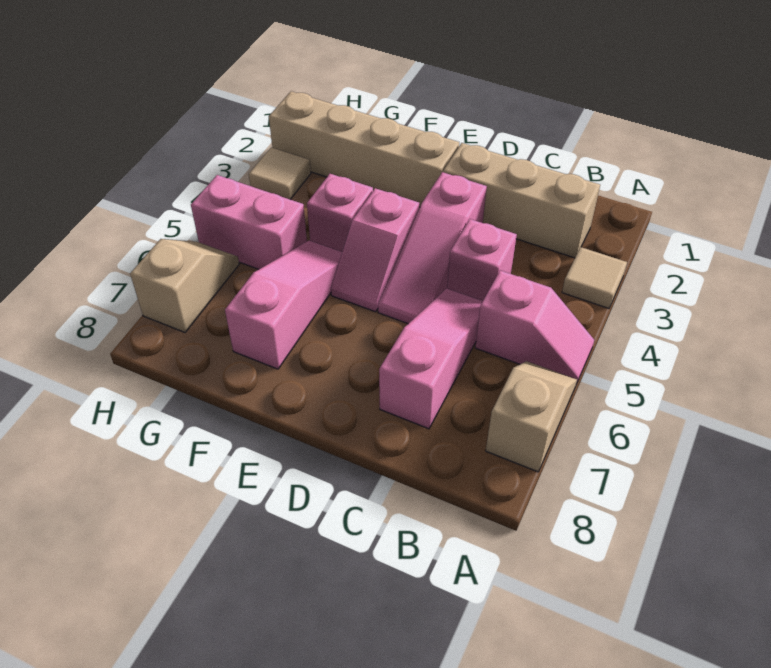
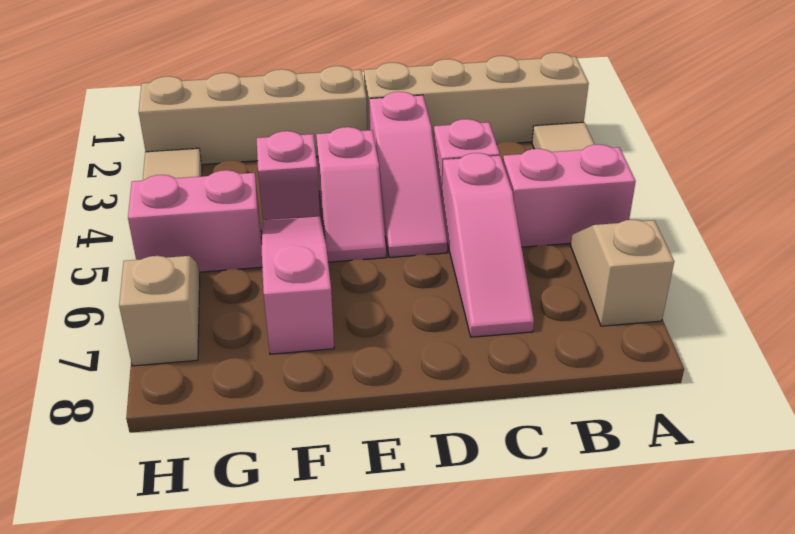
pink slope A5:B5 level 1 top B -> pink brick A5:B5 level 1
tan brick B2:D2 level 1 -> tan brick A2:D2 level 1
pink slope C5:C7 level 1 top 7 -> pink slope C5:C7 level 1 top 5

